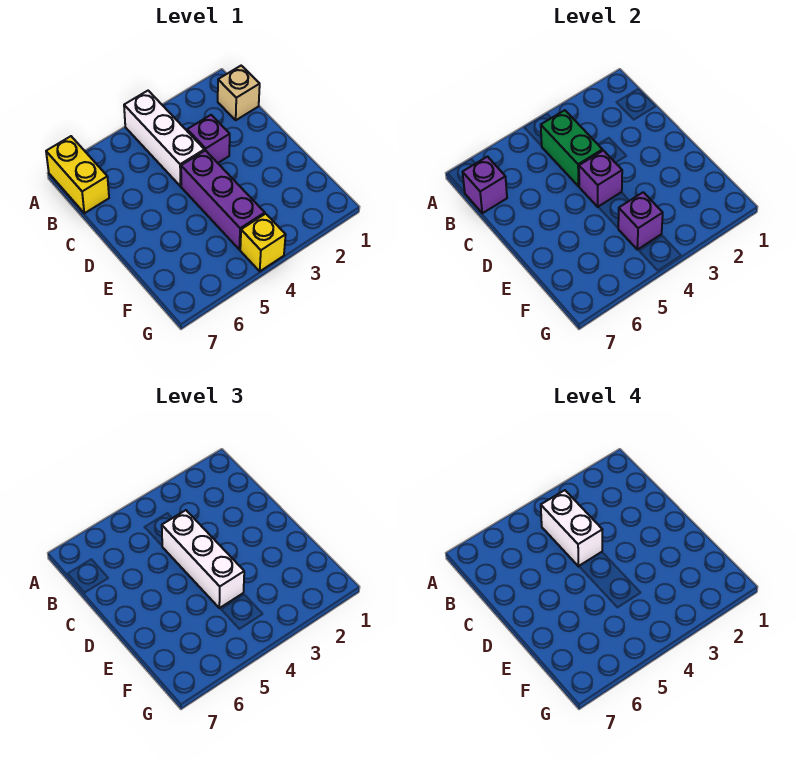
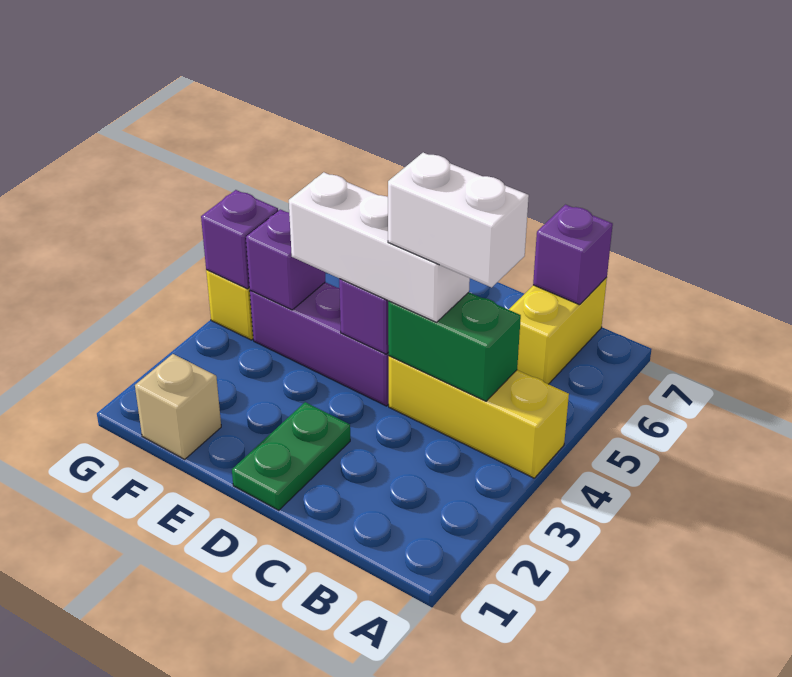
white brick A4:C4 level 1 -> yellow brick A4:C4 level 1
yellow brick A7:B7 level 1 -> yellow brick B6:B7 level 1
tan brick B1 level 1 -> tan brick F1 level 1
purple brick C3 level 1 -> purple brick G4 level 2
none -> green plate D1:D2 level 1

